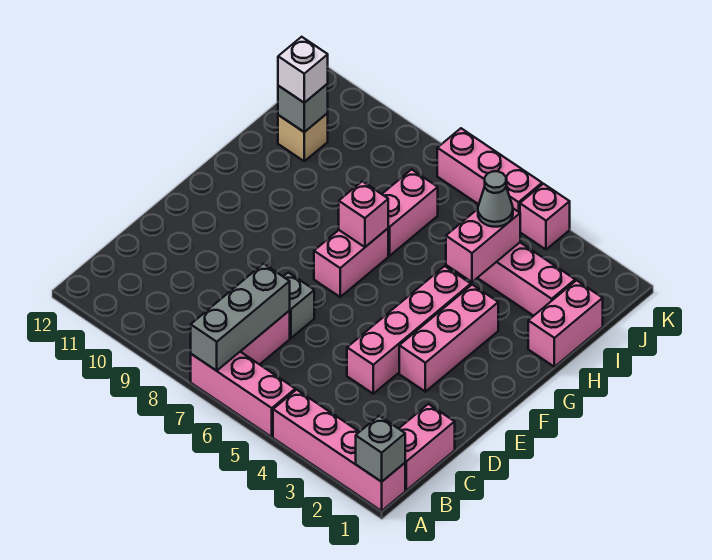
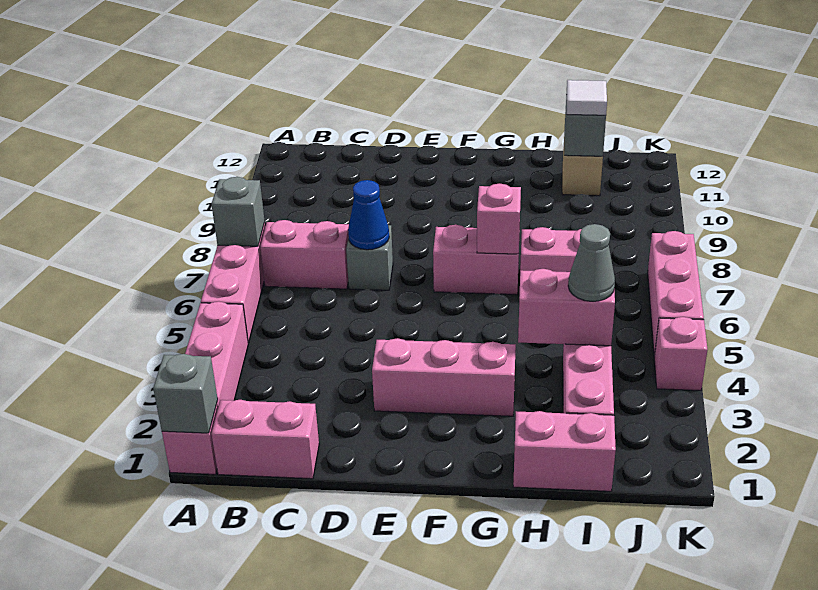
grey brick A7:C7 level 2 -> grey brick A7 level 2
pink brick D4:G4 level 1 -> none
none -> blue cone D7 level 2
white brick I11 level 3 -> white tile I11 level 3

